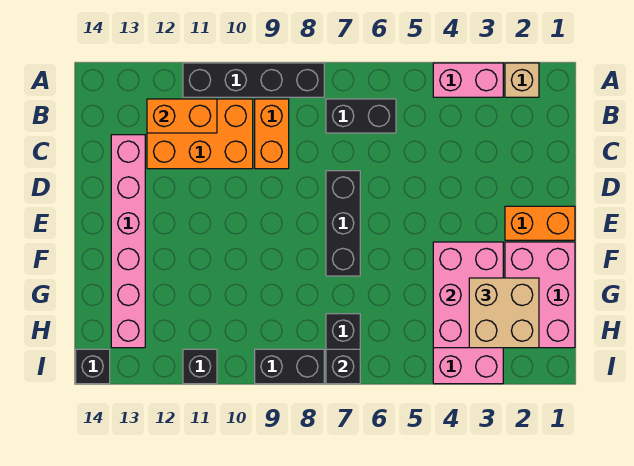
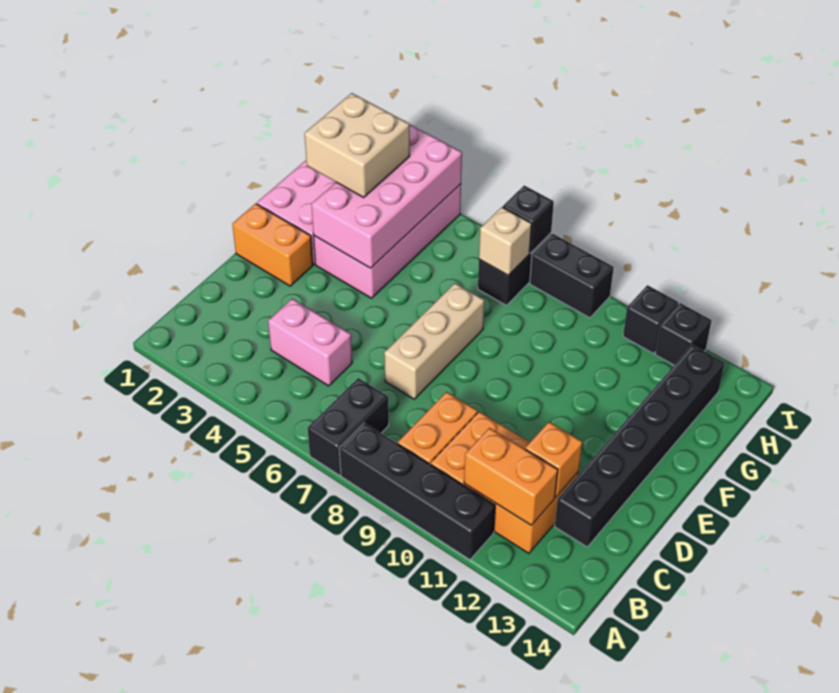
tan brick A2 level 1 -> tan brick H7 level 2
pink brick A3:A4 level 1 -> pink brick C4:C5 level 1
black brick B6:B7 level 1 -> black brick A7:B7 level 1
none -> orange brick C12 level 2
pink brick C13:H13 level 1 -> black brick C13:H13 level 1
black brick D7:F7 level 1 -> tan brick D7:F7 level 1
pink brick F3:H4 level 2 -> pink brick F3:I4 level 2
black brick I14 level 1 -> black brick I12 level 1

